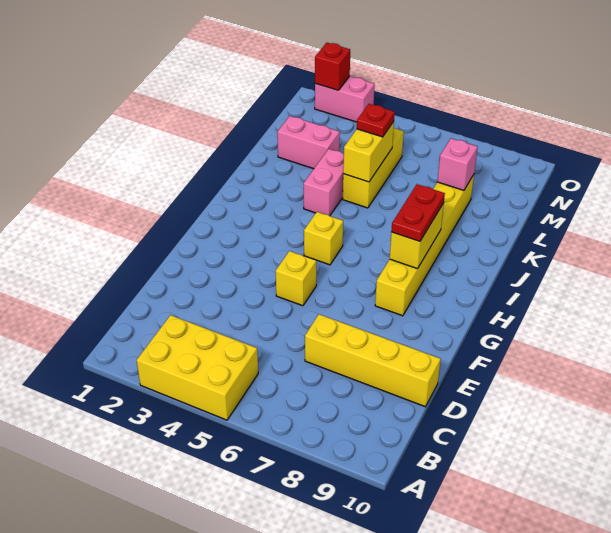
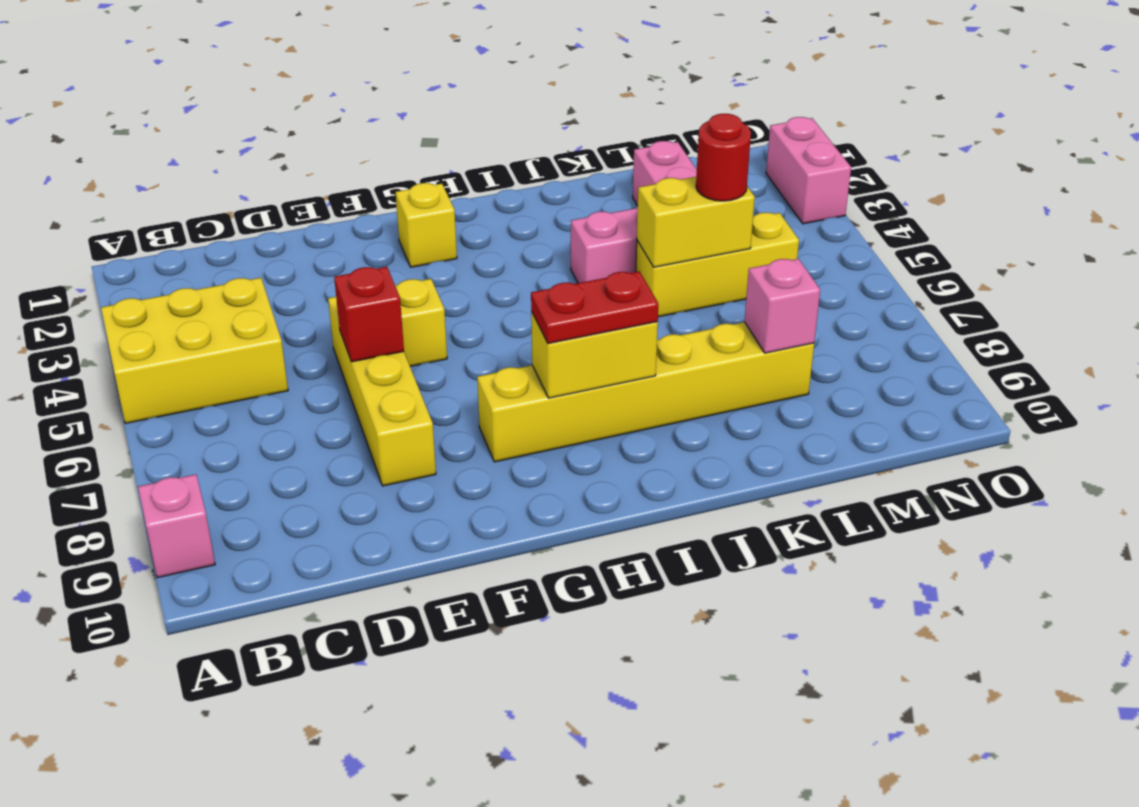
yellow brick A3:B5 level 1 -> yellow brick A4:C5 level 1
none -> pink brick A9 level 1
yellow brick D7:D10 level 1 -> yellow brick E5:E8 level 1
yellow brick H5 level 1 -> yellow brick G2 level 1
red plate L5 level 3 -> red round brick L5 level 3
red brick O2 level 2 -> red brick E6 level 2

